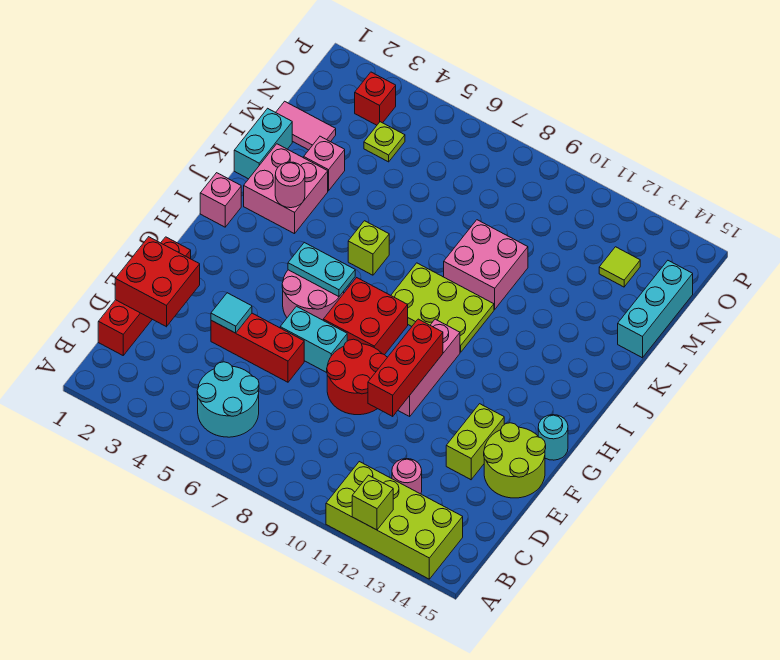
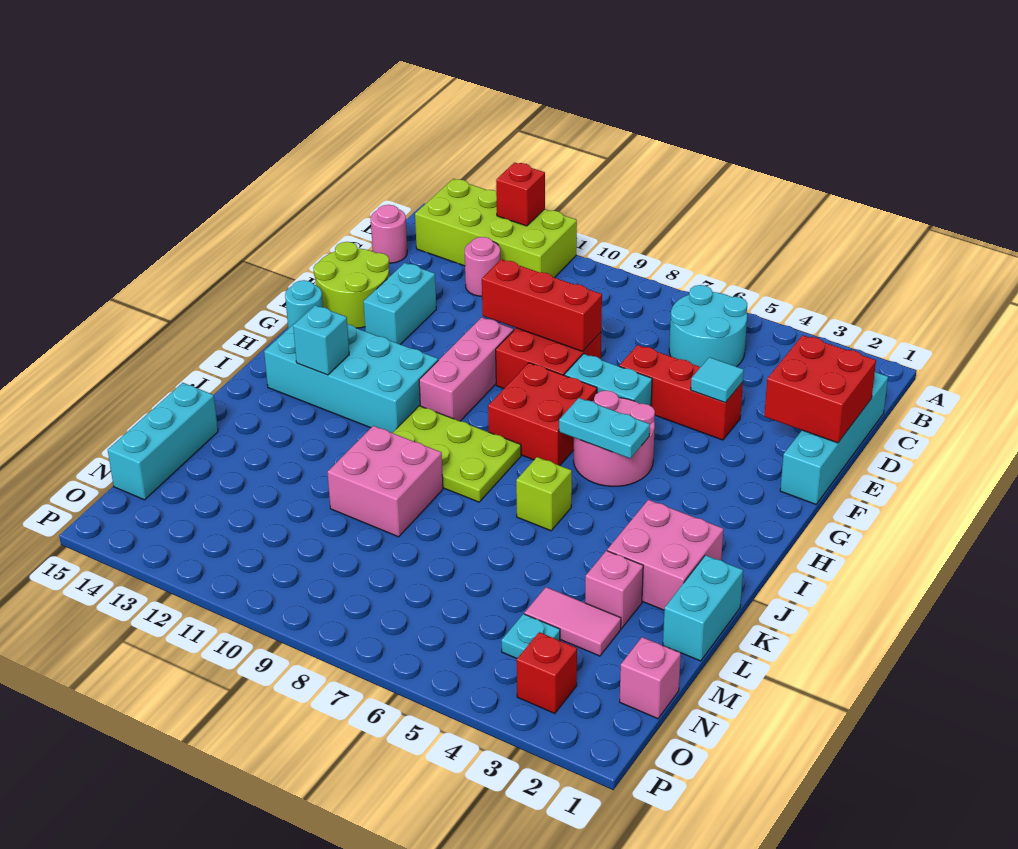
lime brick A12 level 2 -> red brick A12 level 2
red brick C1:F1 level 1 -> cyan brick C1:F1 level 1
red round brick E8:F9 level 1 -> red brick E8:F9 level 1
red brick E10:G10 level 2 -> red brick E8:E10 level 2
lime brick E13:F13 level 1 -> cyan brick E13:F13 level 1
none -> cyan brick H11:I14 level 1
pink brick I1 level 1 -> pink brick N1 level 1
none -> cyan brick I13 level 2
pink round brick J3 level 2 -> pink round brick C15 level 1
pink tile M1:M2 level 1 -> pink tile M3:M4 level 1
lime plate N4 level 1 -> cyan plate N4 level 1
lime tile N13 level 1 -> none

